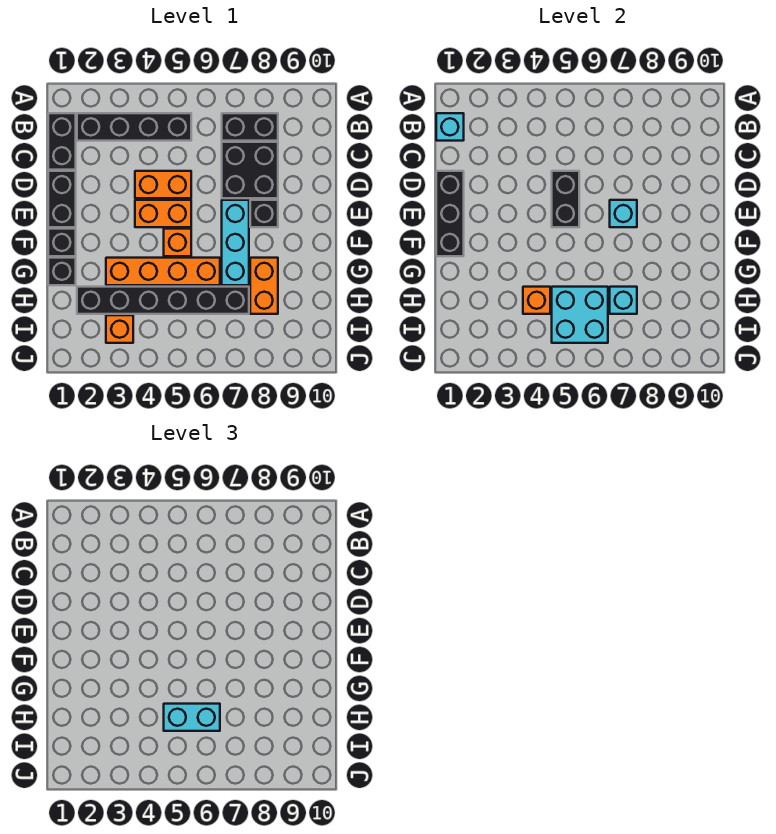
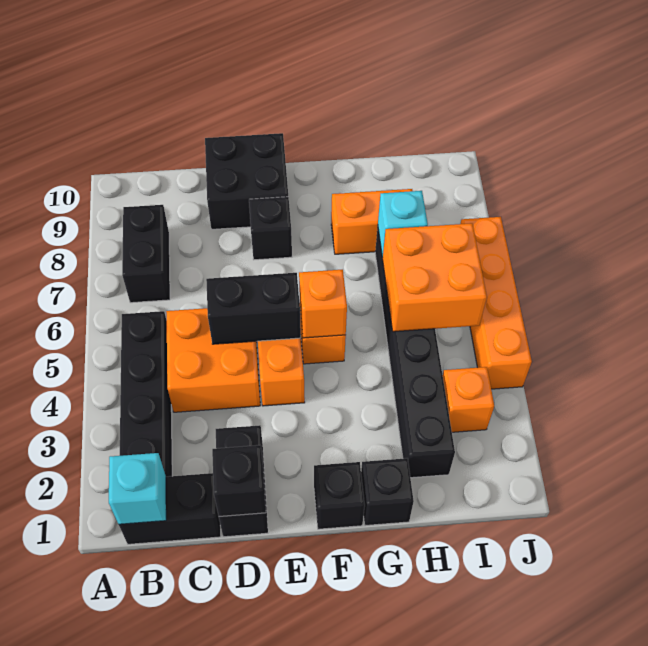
black brick C7:D8 level 1 -> black brick D9:E10 level 1
black brick D1:E1 level 1 -> black brick D1:D2 level 1
black brick D1:F1 level 2 -> black brick D1 level 2
orange brick D4:D5 level 1 -> orange brick C4:D5 level 1
cyan brick E7:G7 level 1 -> none
cyan brick E7 level 2 -> none
orange brick G3:G6 level 1 -> orange brick J4:J7 level 1
orange brick H4 level 2 -> orange brick F5 level 2
cyan brick H5:I6 level 2 -> orange brick H5:I6 level 2
cyan brick H5:H6 level 3 -> none

